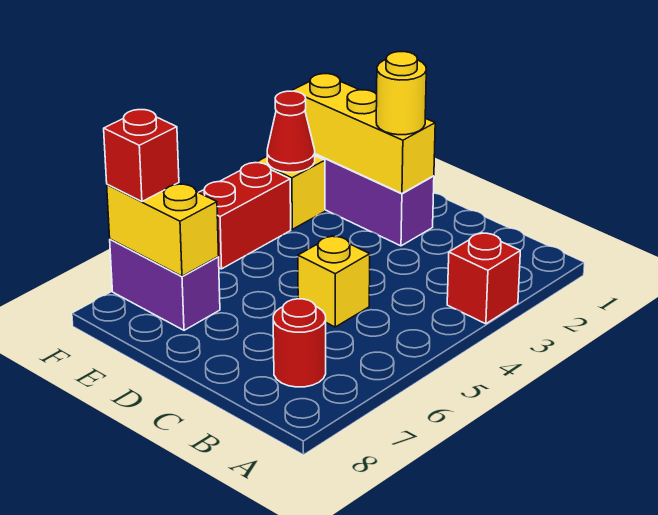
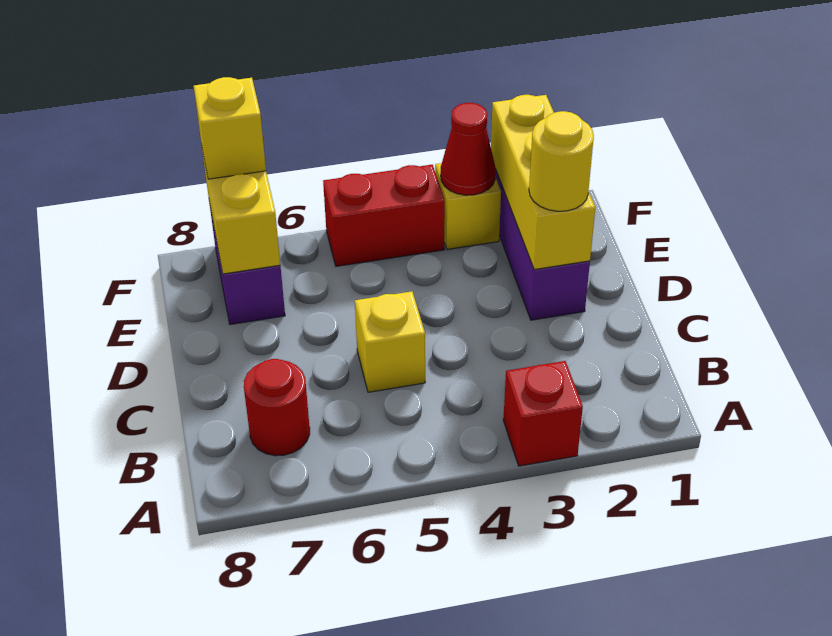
red brick F7 level 3 -> yellow brick F7 level 3

